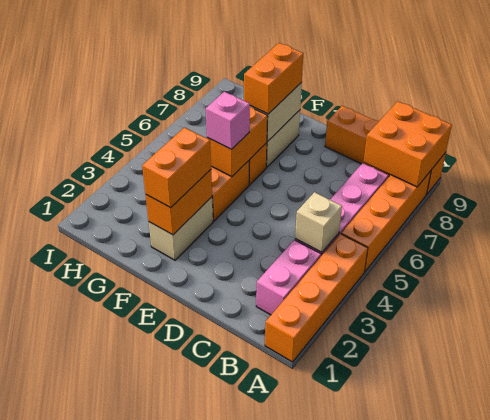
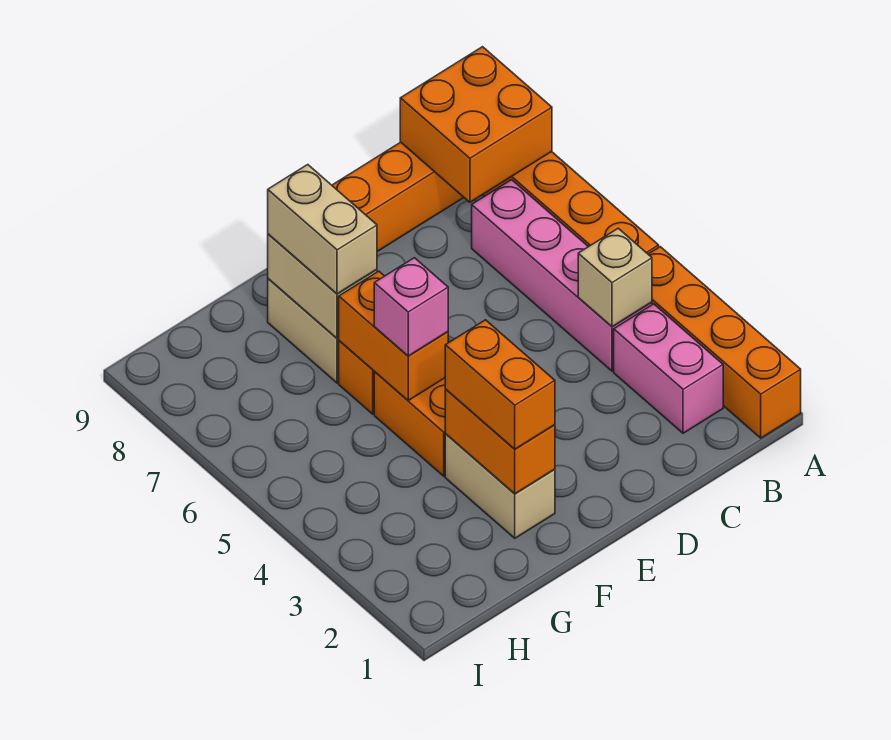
orange brick F7:F8 level 3 -> tan brick F7:F8 level 3

